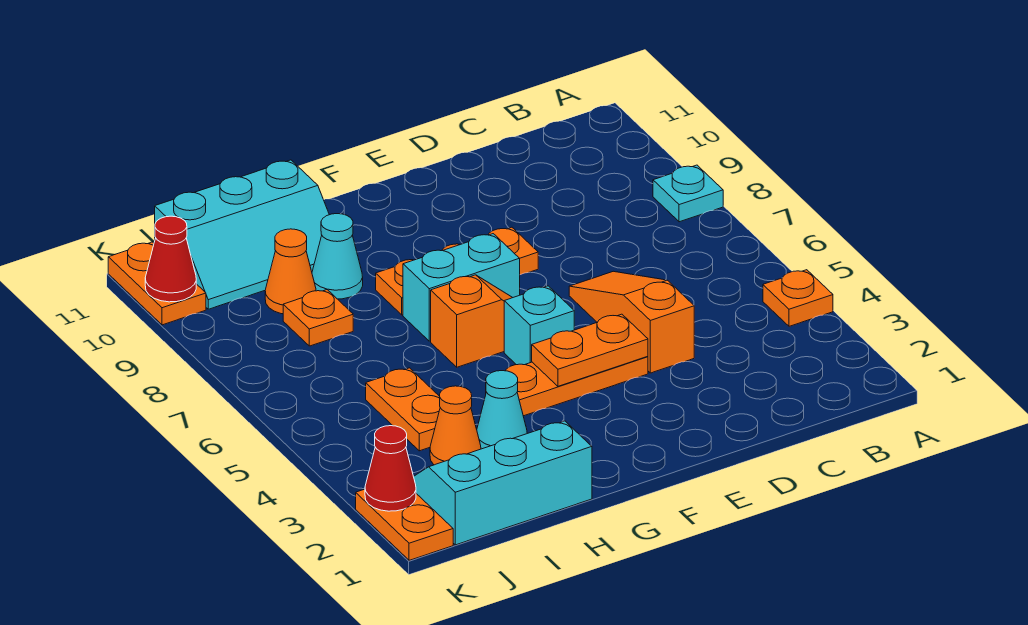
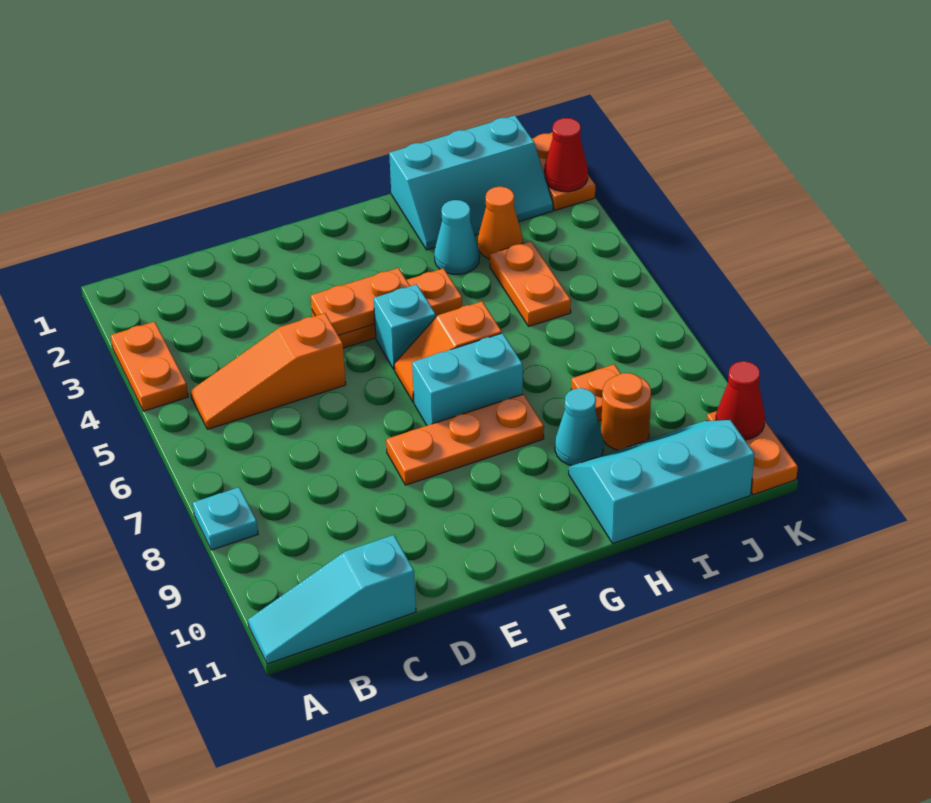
orange plate A4 level 1 -> orange plate A3:A4 level 1
none -> cyan slope A11:C11 level 1 top C
orange slope D4:D6 level 1 top 4 -> orange slope B5:D5 level 1 top D
orange cone I9 level 1 -> orange round brick I9 level 1

